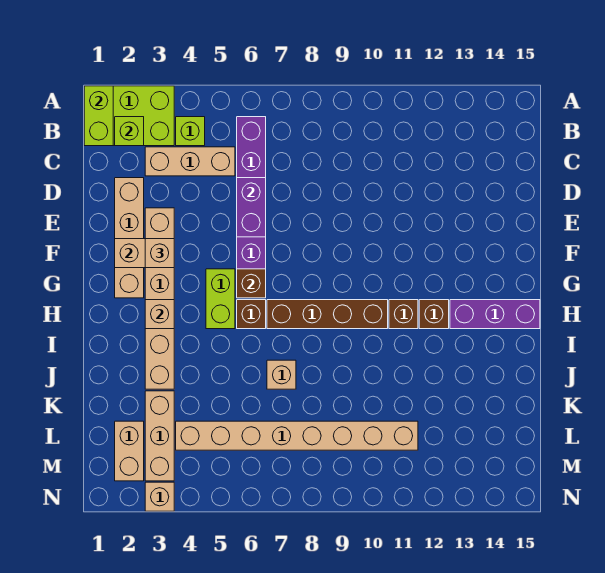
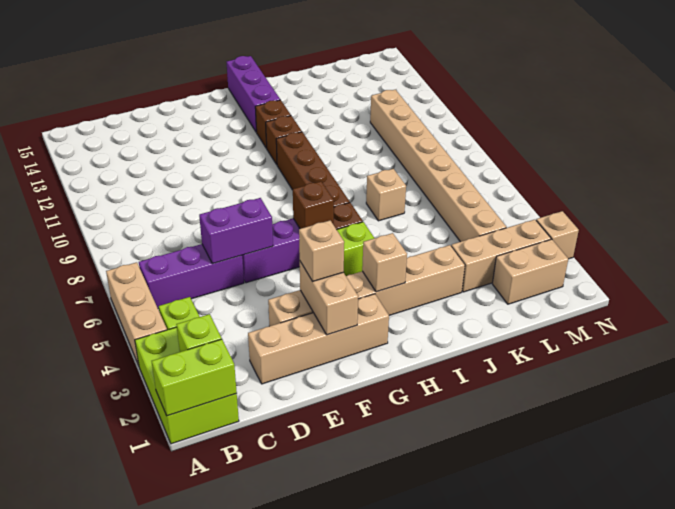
tan brick C3:C5 level 1 -> tan brick A4:A6 level 1

